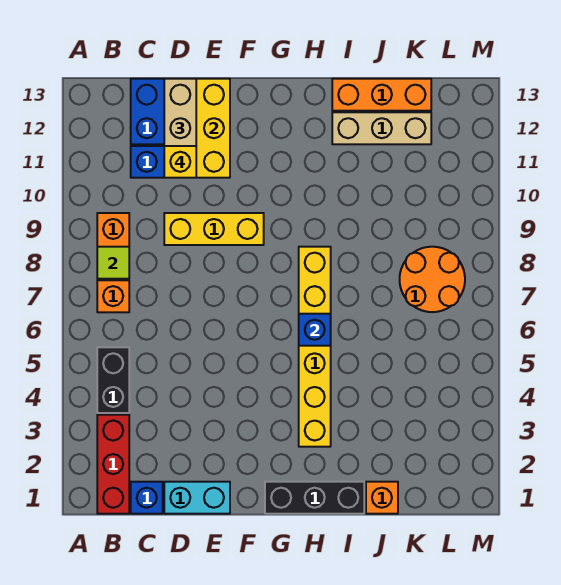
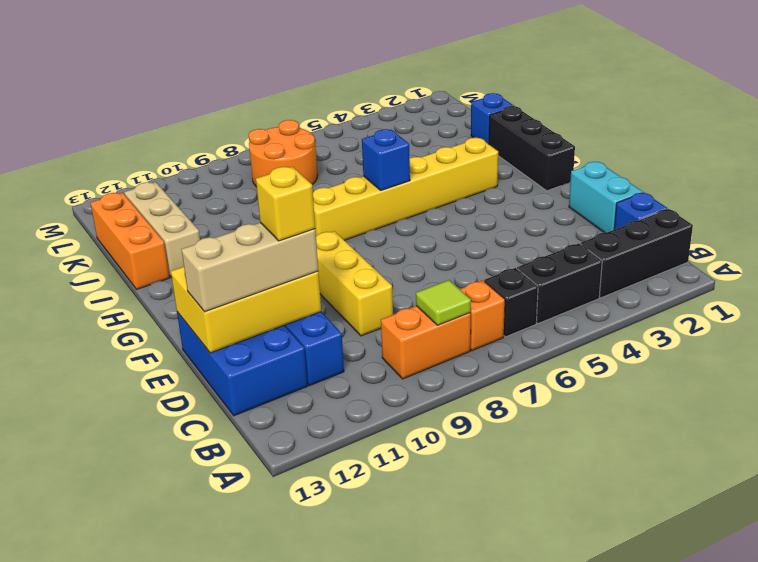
red brick B1:B3 level 1 -> black brick B1:B3 level 1
none -> black brick B6 level 1
orange brick J1 level 1 -> blue brick J1 level 1

